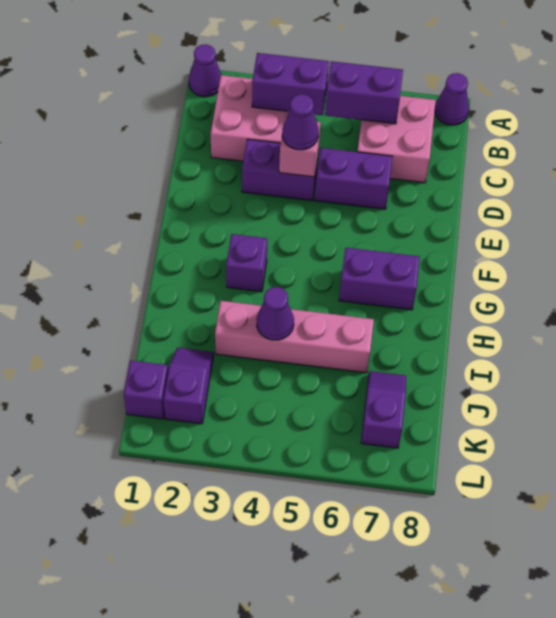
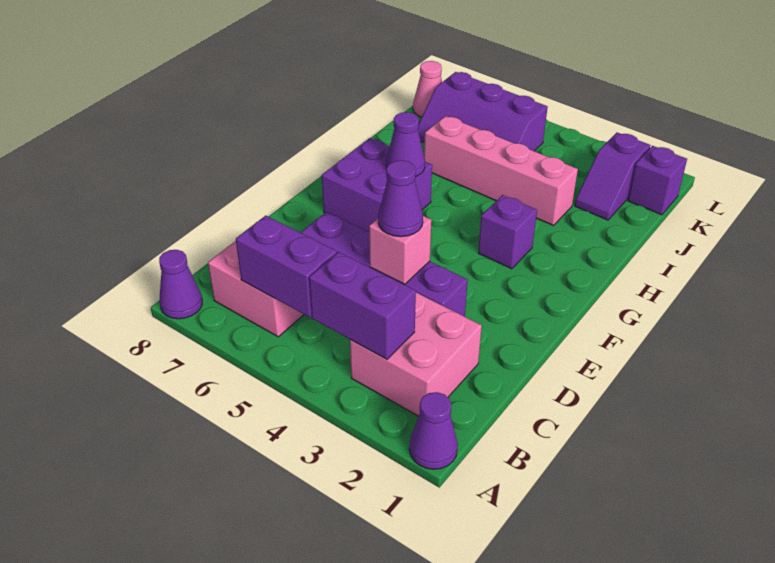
purple brick G6:G7 level 1 -> purple brick F6:G7 level 1
purple cone I4 level 2 -> purple cone G6 level 2
purple slope J7:K7 level 1 top K -> purple slope J5:K7 level 1 top K
none -> pink cone K8 level 1

